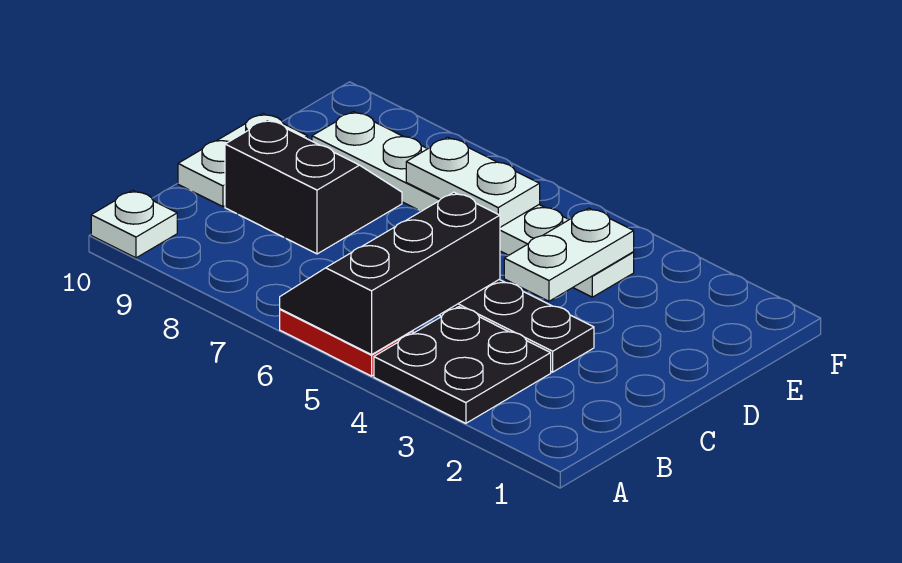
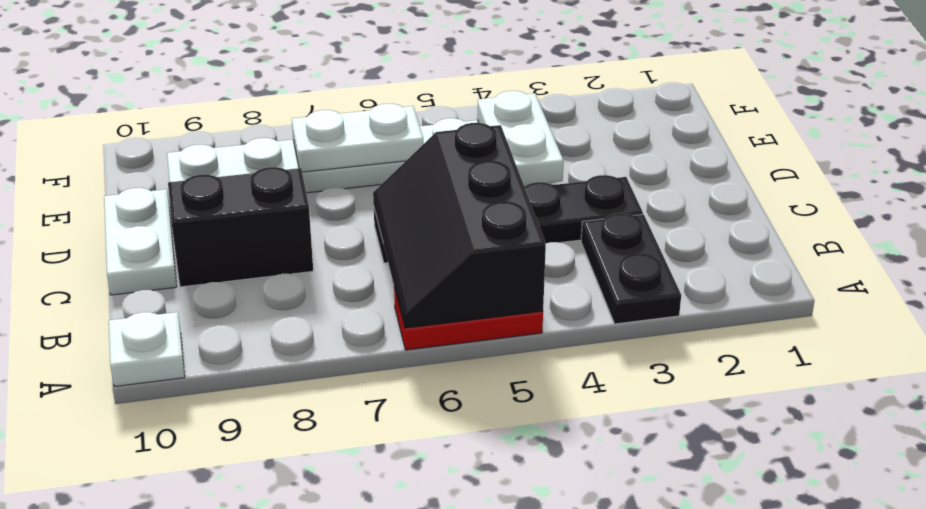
black plate A3:B4 level 1 -> black plate A3:B3 level 1

